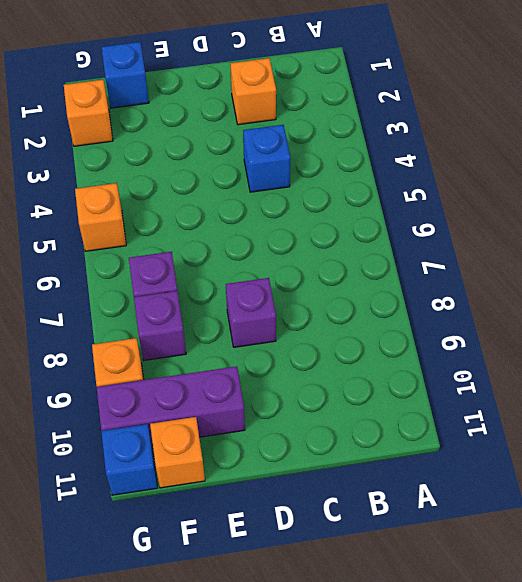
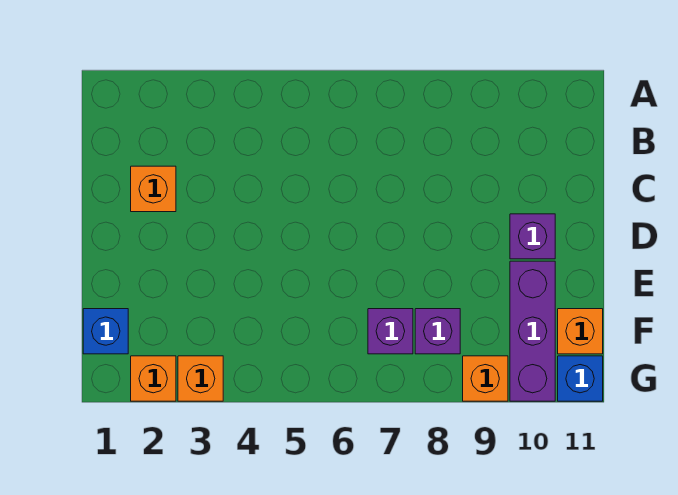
blue brick C4 level 1 -> none
purple brick D8 level 1 -> purple brick D10 level 1
orange brick G5 level 1 -> orange brick G3 level 1

